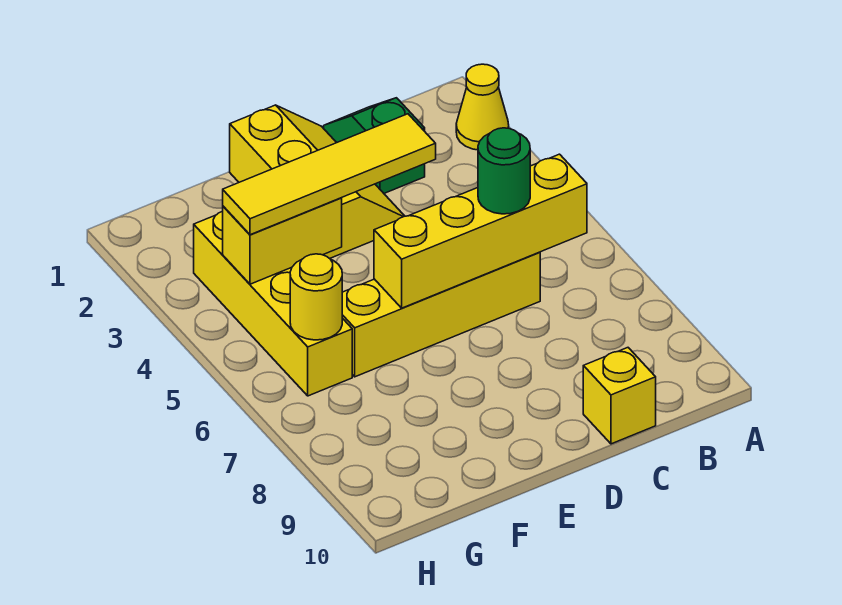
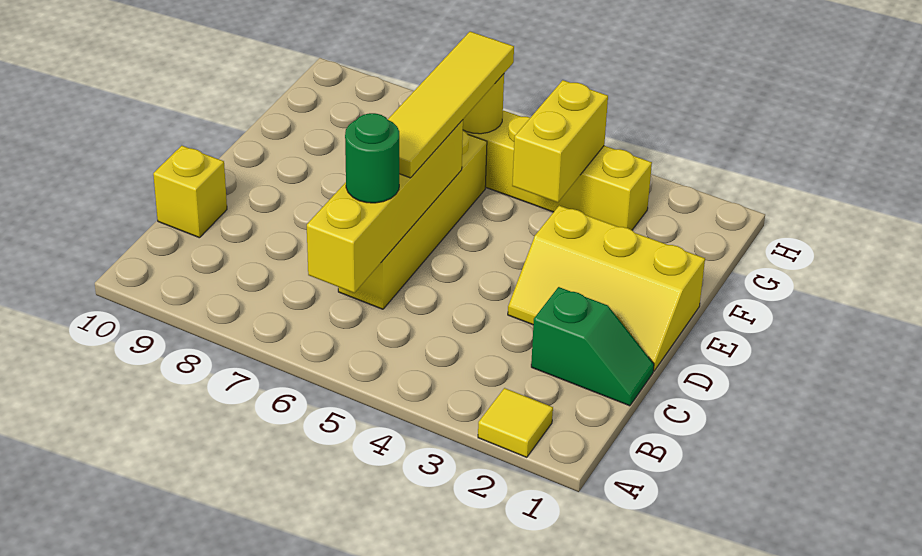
yellow cone A2 level 1 -> yellow tile A2 level 1
yellow tile D4:G4 level 3 -> yellow tile D6:G6 level 3

